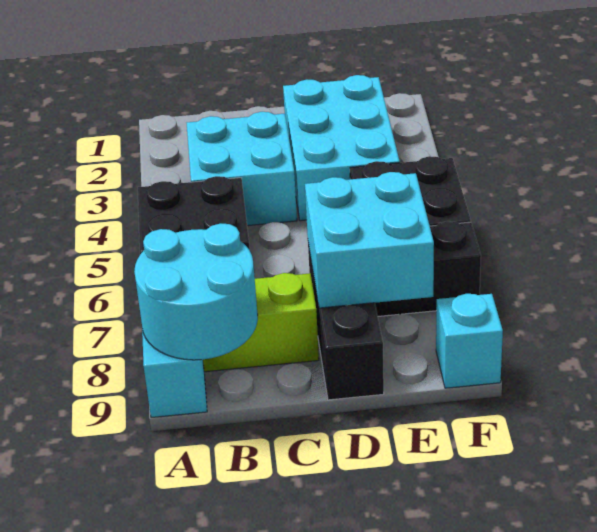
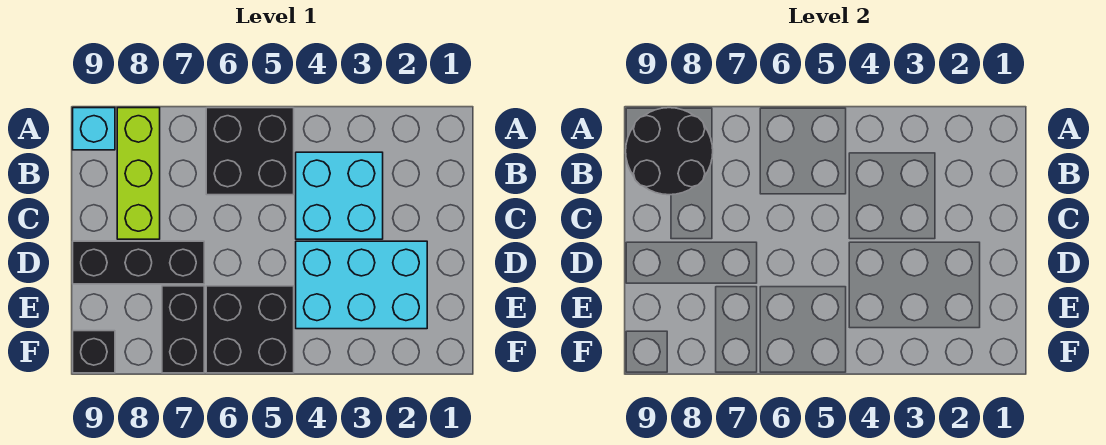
cyan round brick A8:B9 level 2 -> black round brick A8:B9 level 2
cyan brick D7:E8 level 2 -> none
cyan brick F9 level 1 -> black brick F9 level 1

